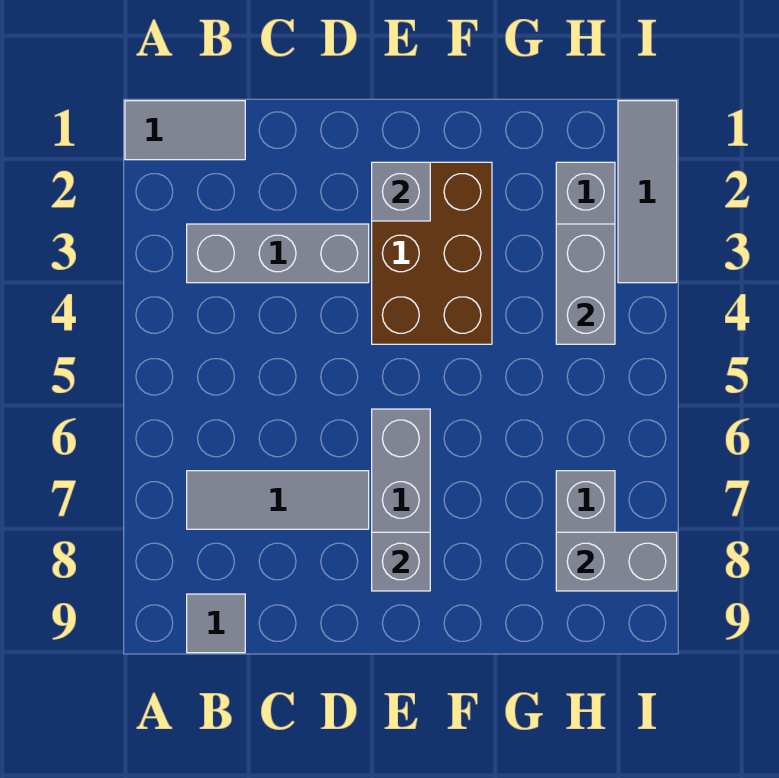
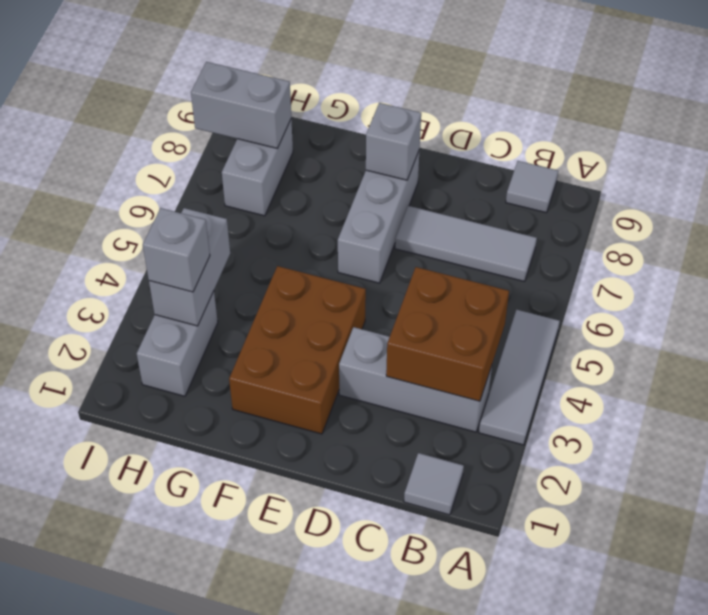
grey tile A1:B1 level 1 -> grey tile B1 level 1
none -> brown brick B3:C4 level 2
grey brick E2 level 2 -> grey brick H3 level 3
grey tile I1:I3 level 1 -> grey tile A3:A5 level 1

